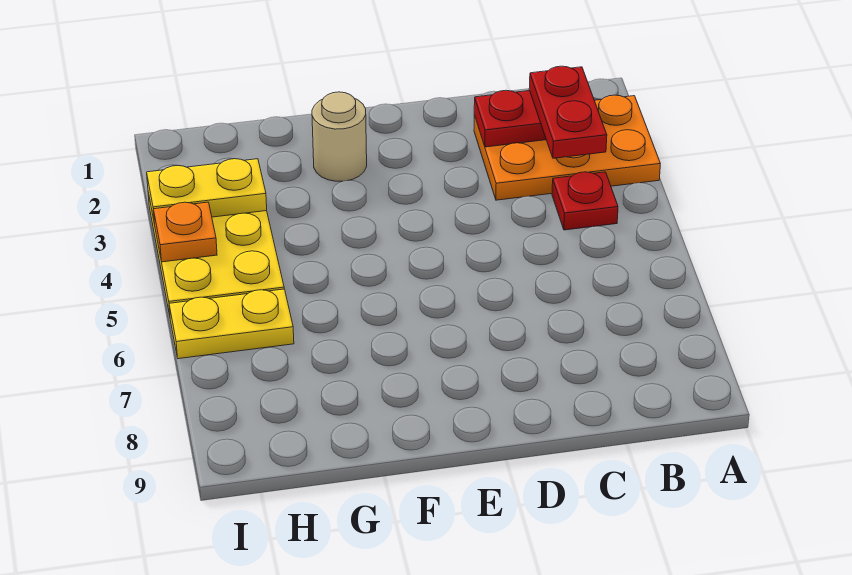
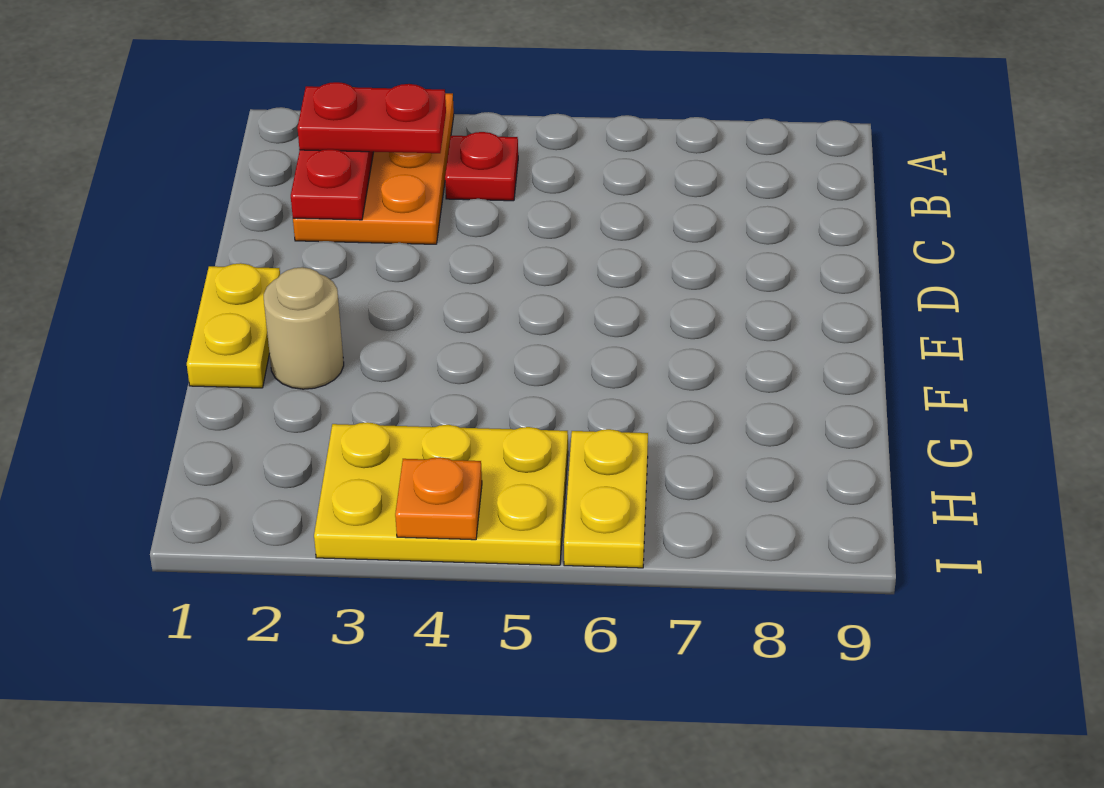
yellow plate H3:I3 level 2 -> yellow plate E1:F1 level 1

